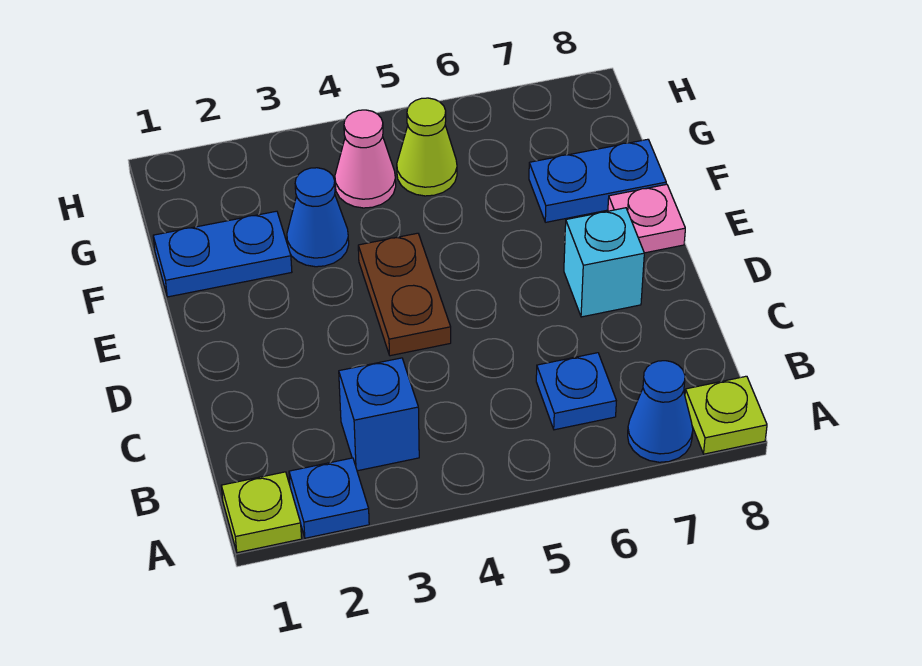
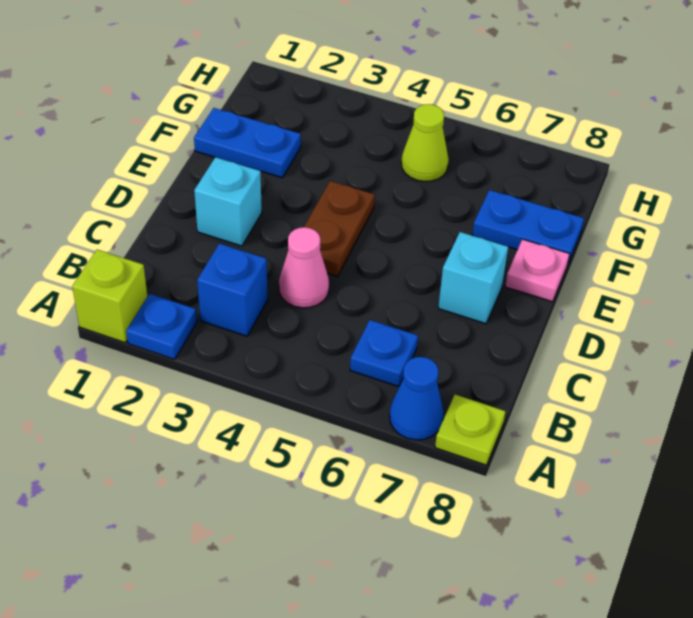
lime plate A1 level 1 -> lime brick A1 level 1
none -> cyan brick D2 level 1
blue cone F3 level 1 -> none
pink cone G4 level 1 -> pink cone C4 level 1

